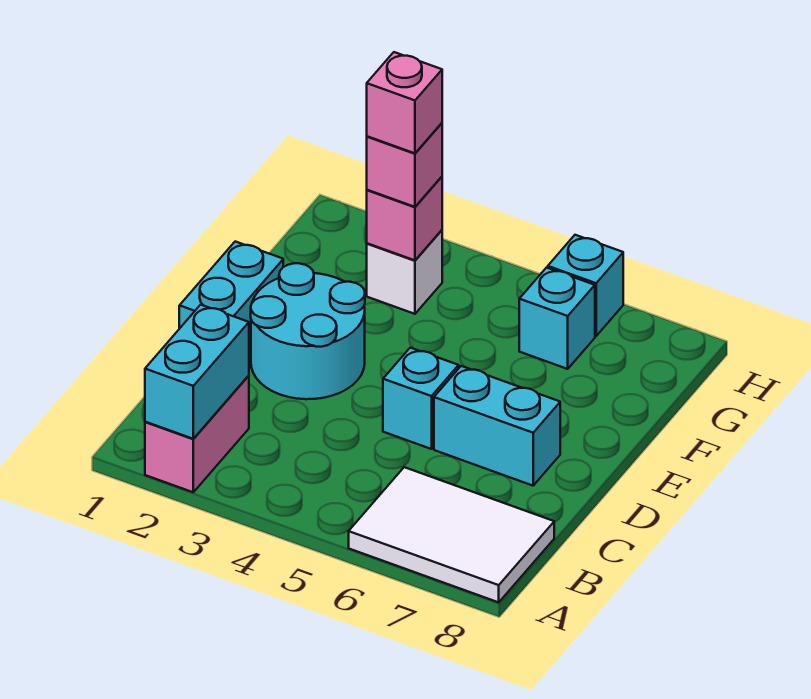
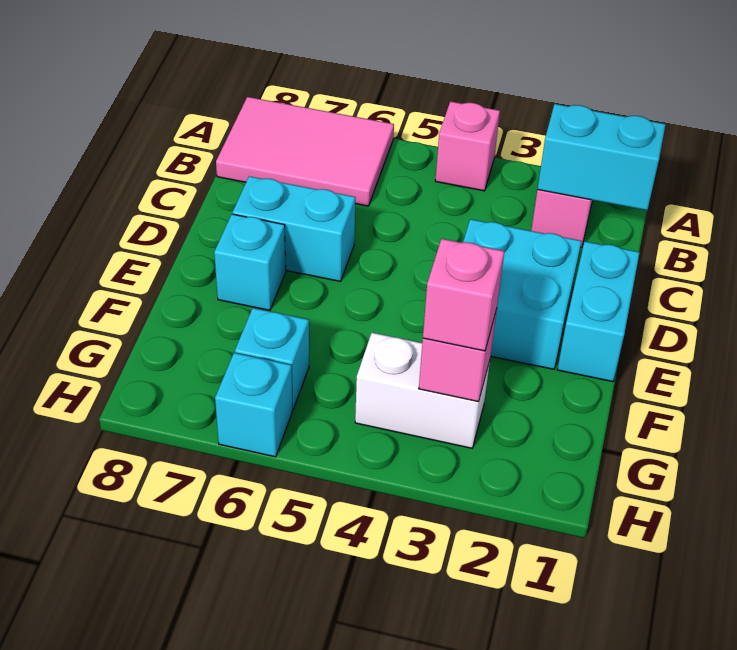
cyan brick A2:B2 level 2 -> cyan brick B1:B2 level 2
white tile A6:B8 level 1 -> pink tile A6:B8 level 1
cyan round brick D2:E3 level 1 -> cyan brick D2:E3 level 1
cyan brick D5 level 1 -> cyan brick E7 level 1
white brick G3 level 1 -> white brick G3:G4 level 1
pink brick G3 level 4 -> pink brick A4 level 1

